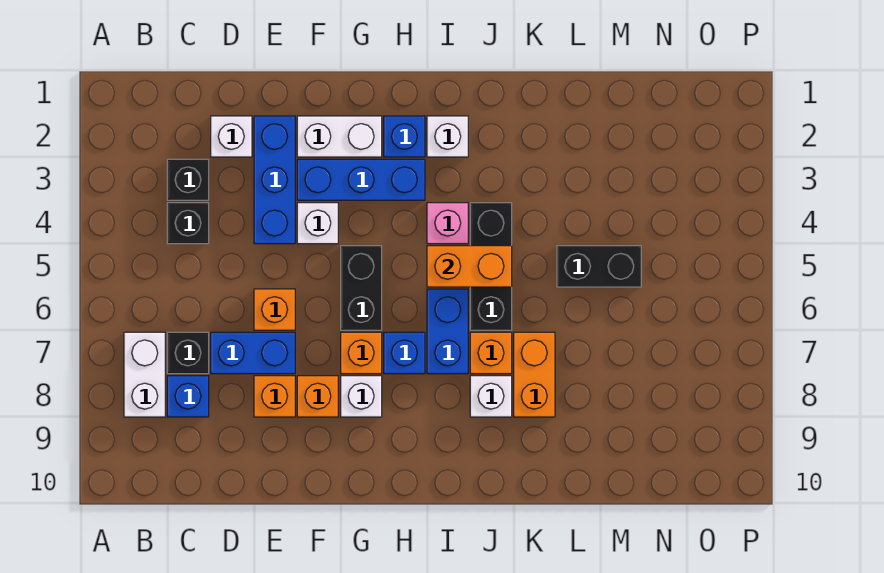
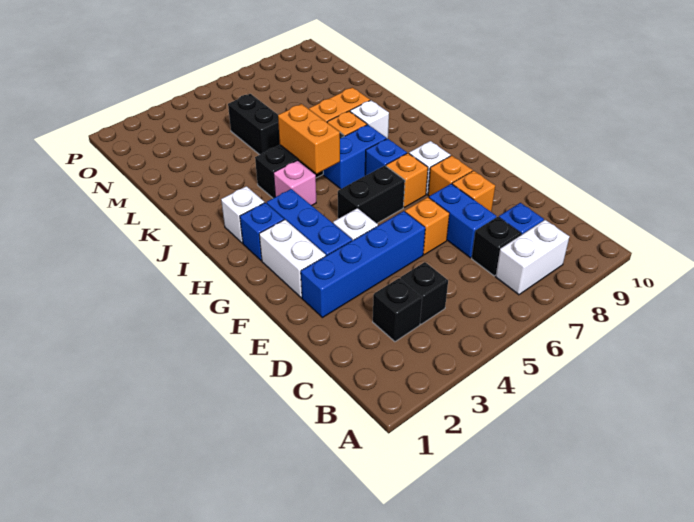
white brick D2 level 1 -> none
blue brick E2:E4 level 1 -> blue brick E2:E5 level 1

